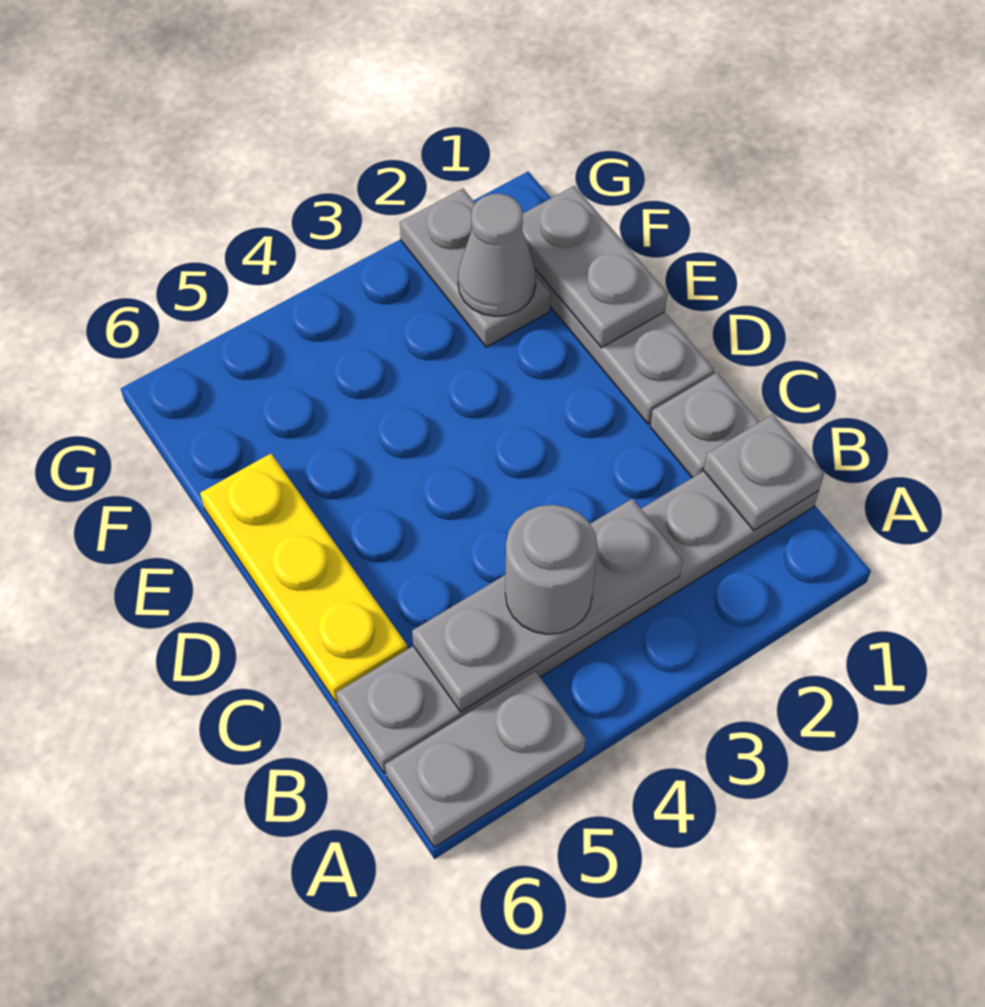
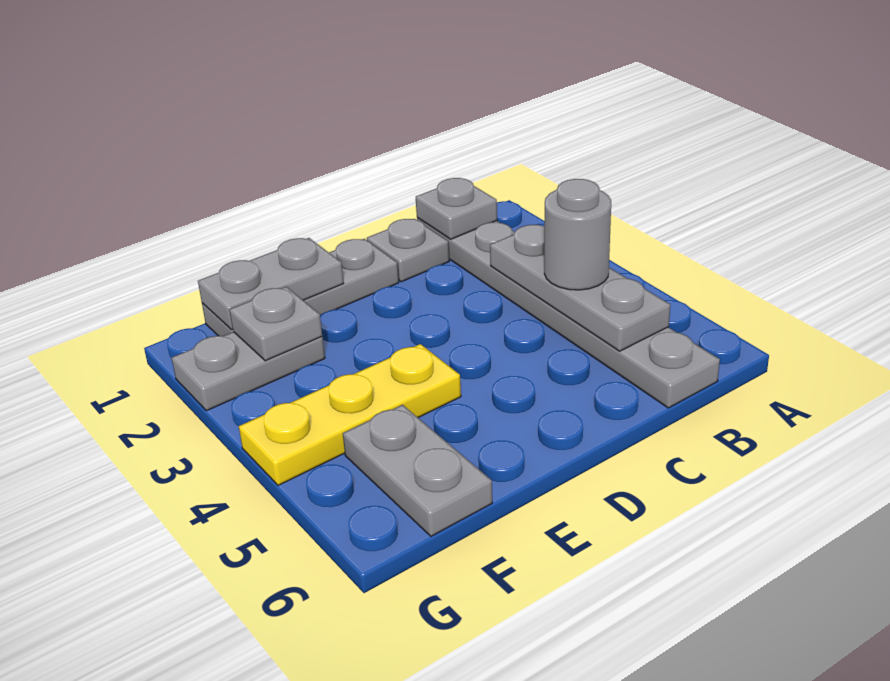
grey plate A5:A6 level 1 -> grey plate F5:F6 level 1
yellow plate C6:E6 level 1 -> yellow plate E4:G4 level 1
grey cone F2 level 2 -> grey plate F2 level 2

